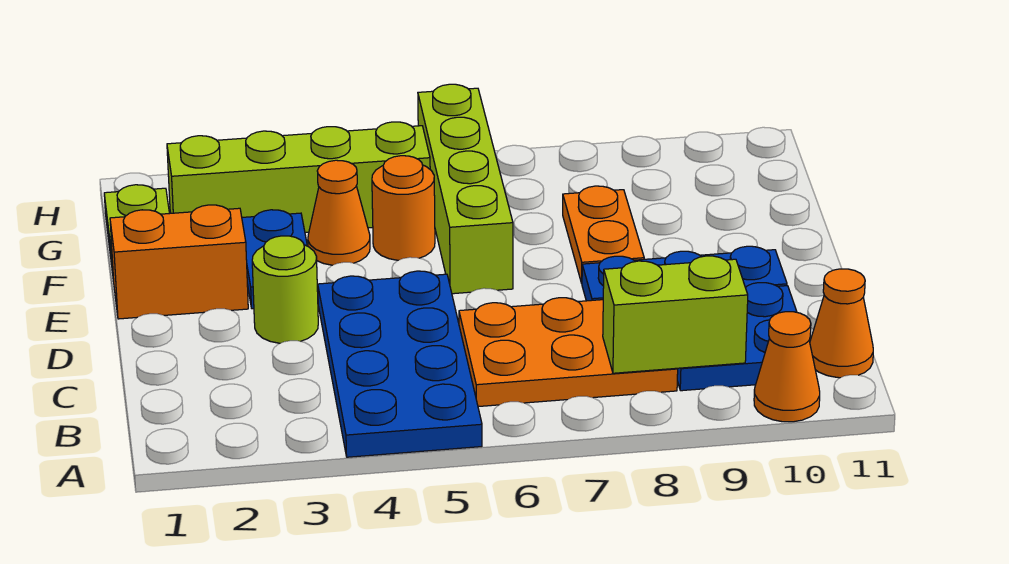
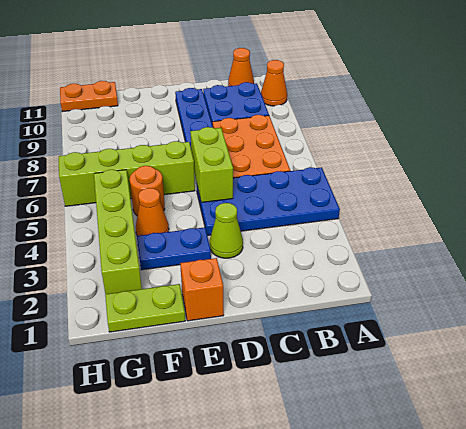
lime brick B8:B9 level 2 -> lime brick D5:D6 level 2
lime round brick D3 level 1 -> lime cone D3 level 1
orange brick E1:E2 level 1 -> orange brick E1 level 1
orange plate E8:F8 level 1 -> orange plate G11:H11 level 1

